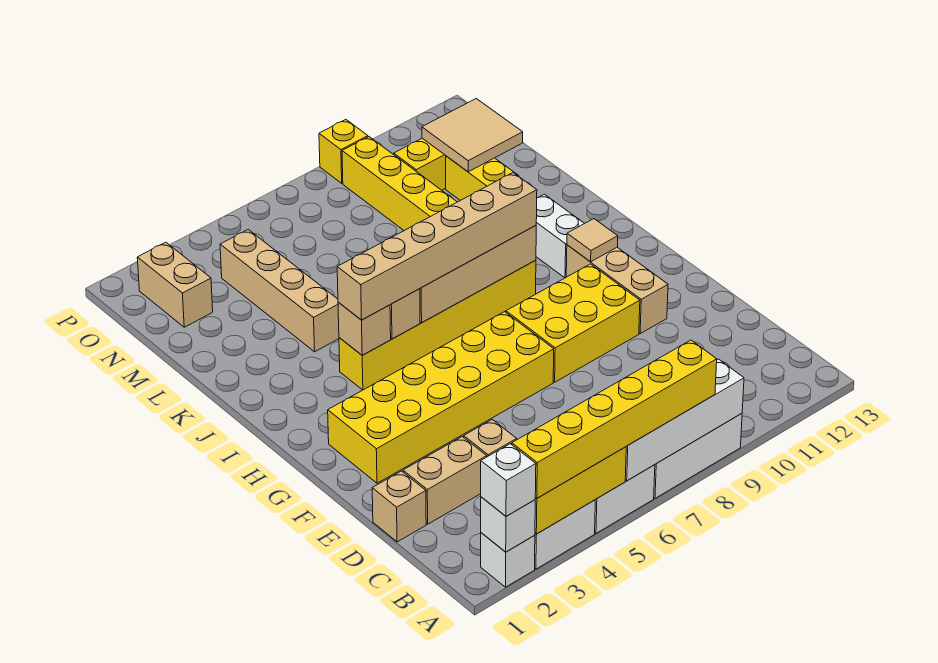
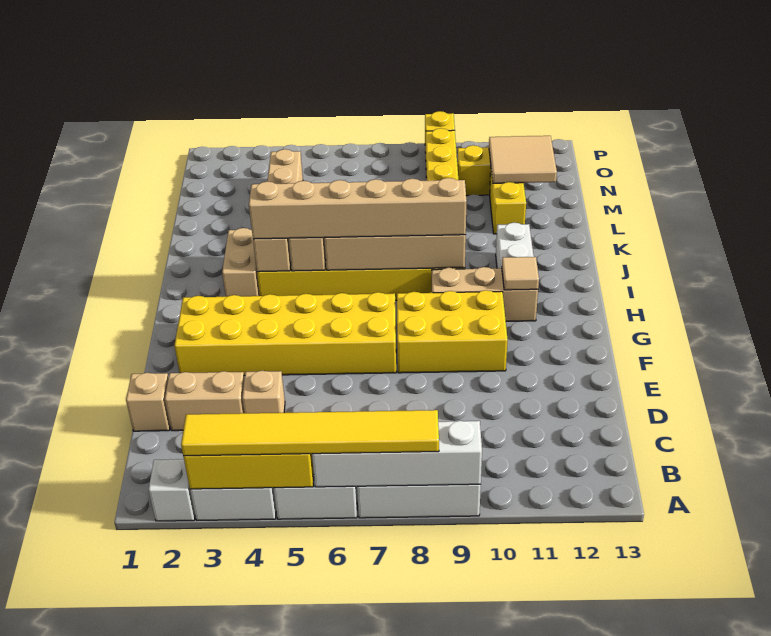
white brick A2 level 2 -> none
white brick A2 level 3 -> none
yellow brick A3:A8 level 3 -> yellow tile A3:A8 level 3
tan brick F11:H11 level 1 -> tan brick H9:H11 level 1
tan brick N2:O2 level 1 -> tan brick I3:J3 level 1

